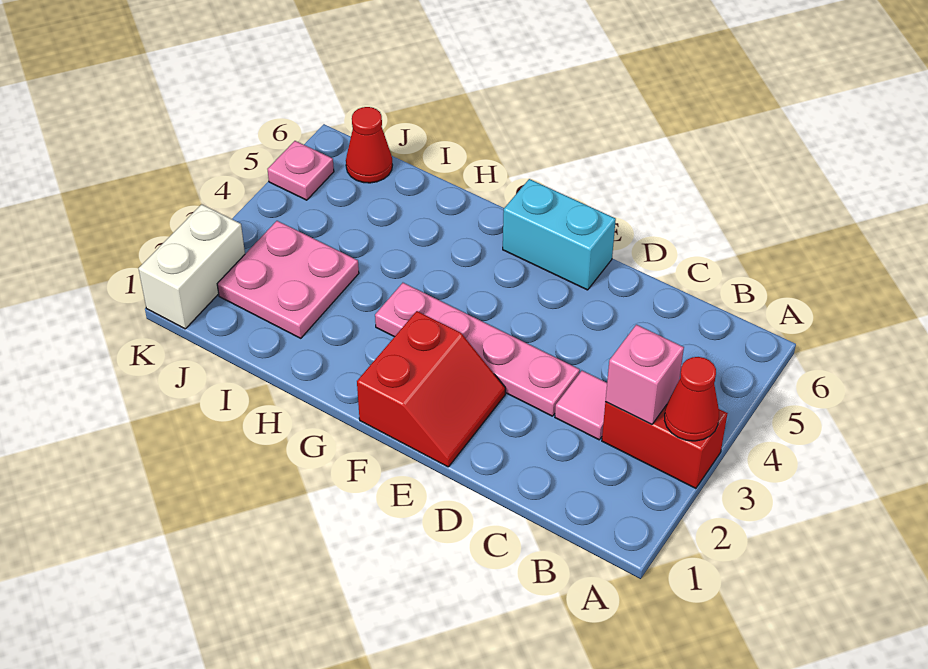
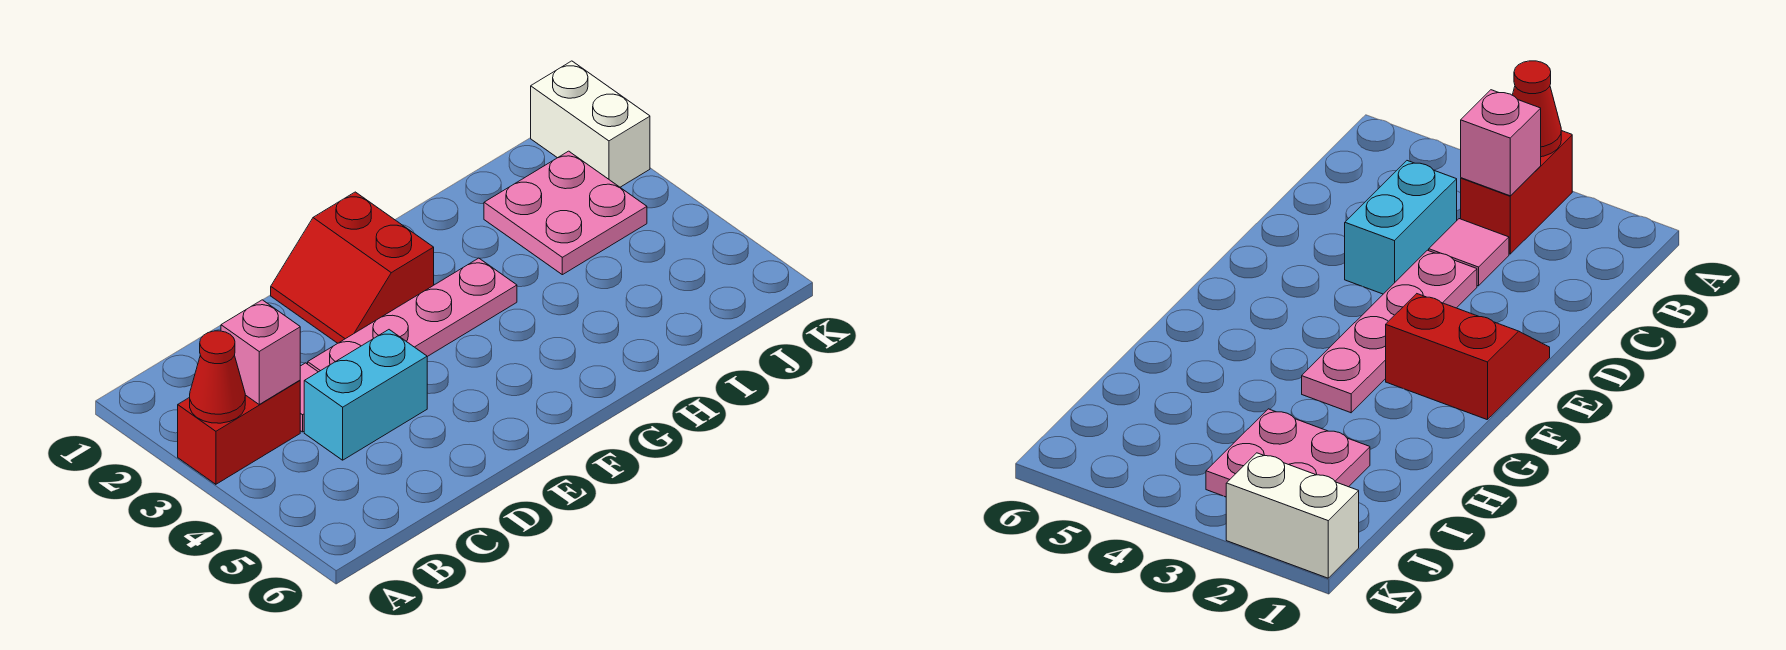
cyan brick E6:F6 level 1 -> cyan brick C4:D4 level 1
red cone J6 level 1 -> none
pink plate K5 level 1 -> none

